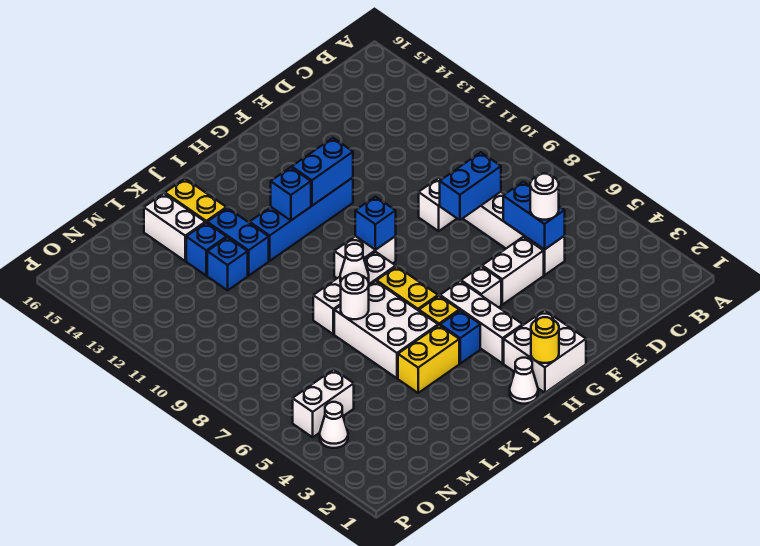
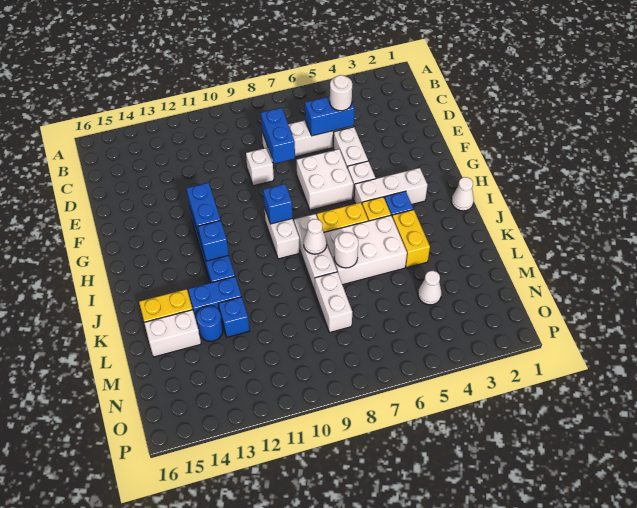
white brick G1:H2 level 1 -> white brick F6:G7 level 1
yellow round brick H1 level 2 -> none
blue brick L13 level 1 -> blue round brick L13 level 1
white brick N5:O5 level 1 -> white brick L8:M8 level 1
white cone O4 level 1 -> white cone M4 level 1

